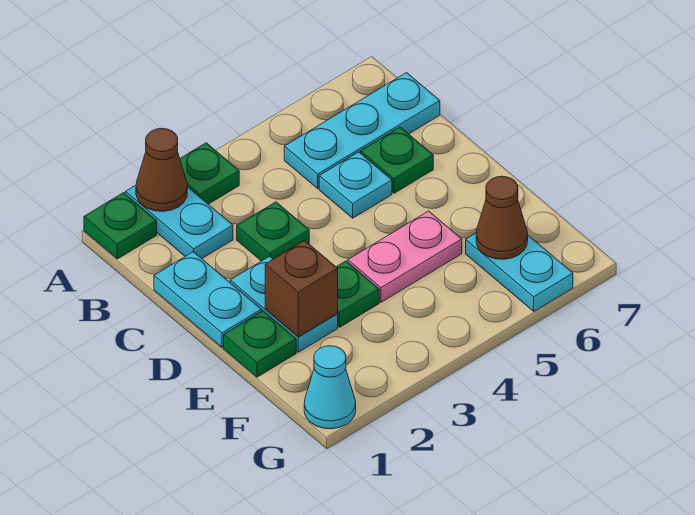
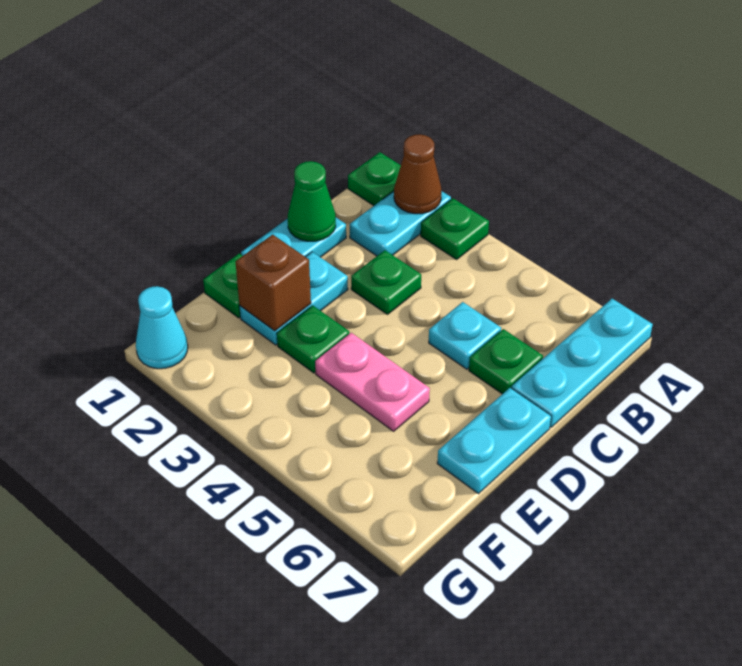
cyan plate B5:B7 level 1 -> cyan plate A7:C7 level 1
none -> green cone C1 level 2
cyan plate F6:G6 level 1 -> cyan plate D7:E7 level 1
brown cone F6 level 2 -> none

